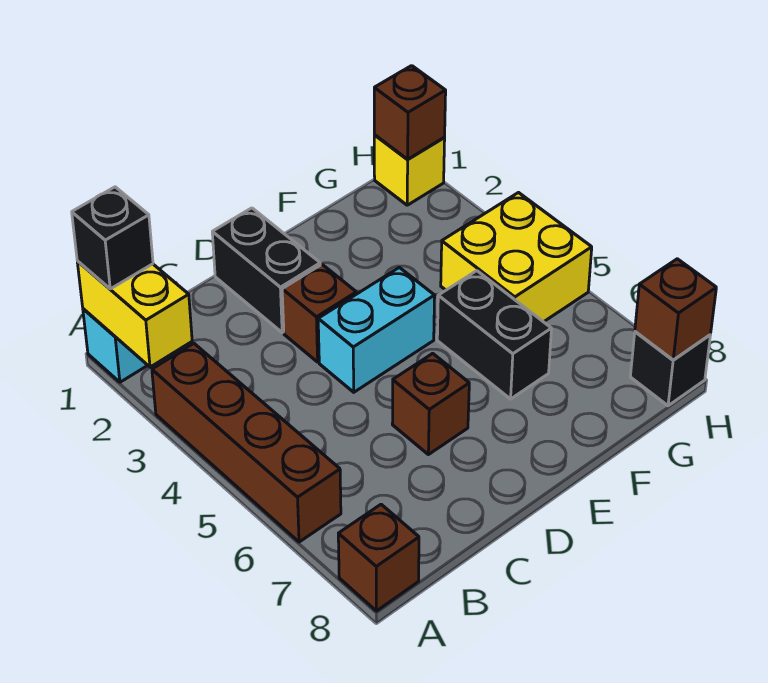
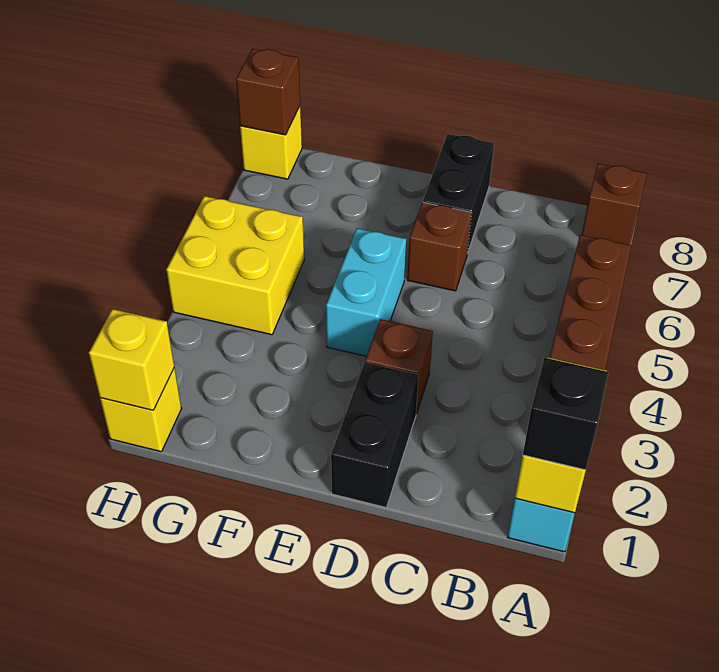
cyan brick D4:E4 level 1 -> cyan brick E4:E5 level 1
black brick F5:F6 level 1 -> black brick D7:D8 level 1
brown brick H1 level 2 -> yellow brick H1 level 2
black brick H8 level 1 -> yellow brick H8 level 1

